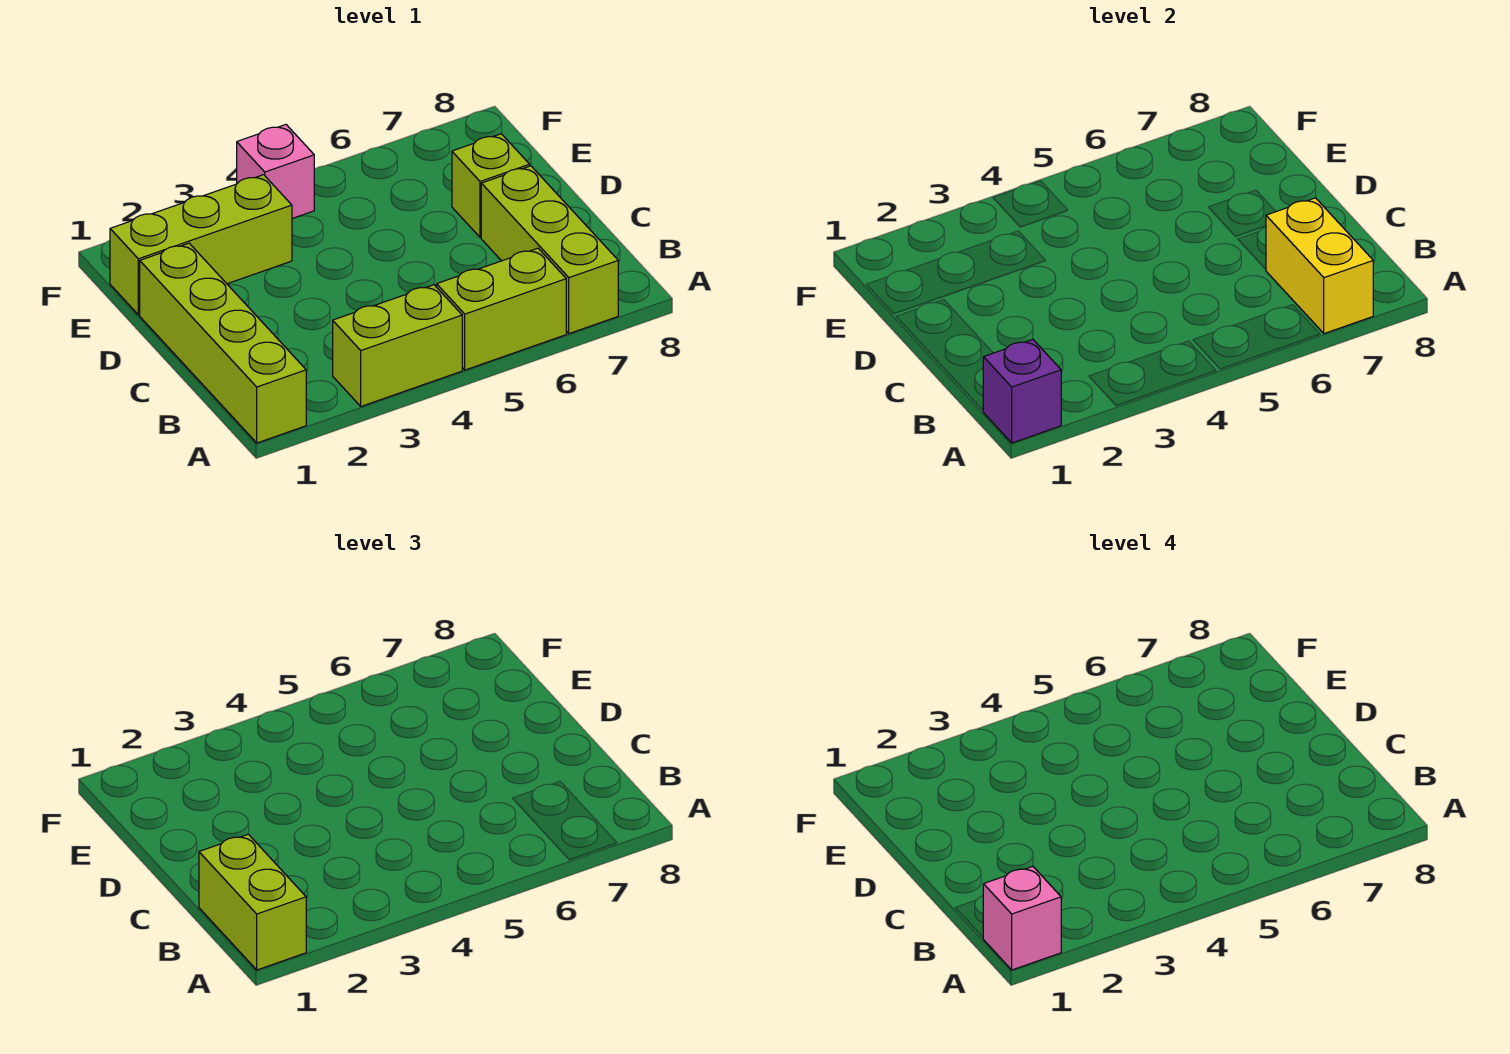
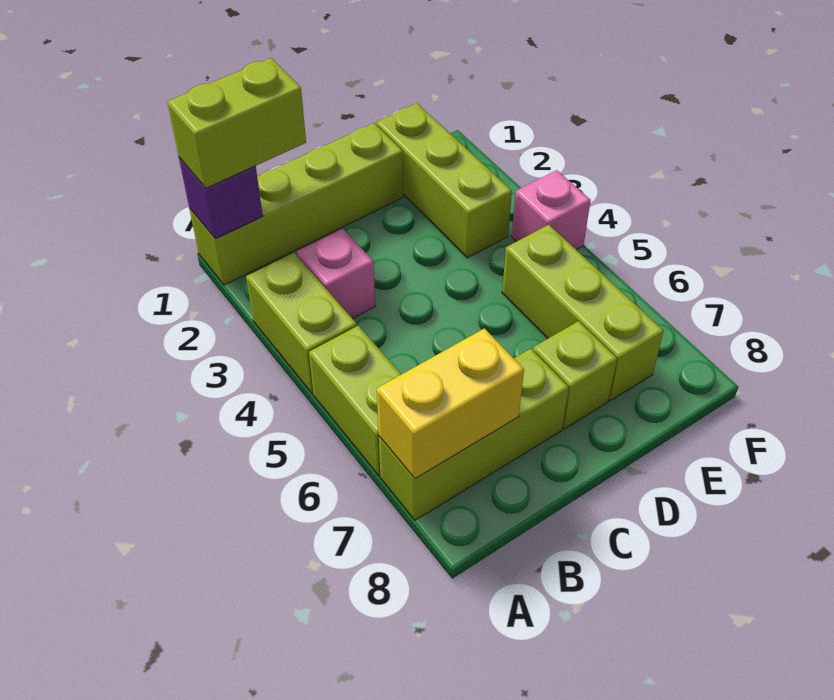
pink brick A1 level 4 -> pink brick B3 level 1
none -> lime brick E5:E7 level 1

